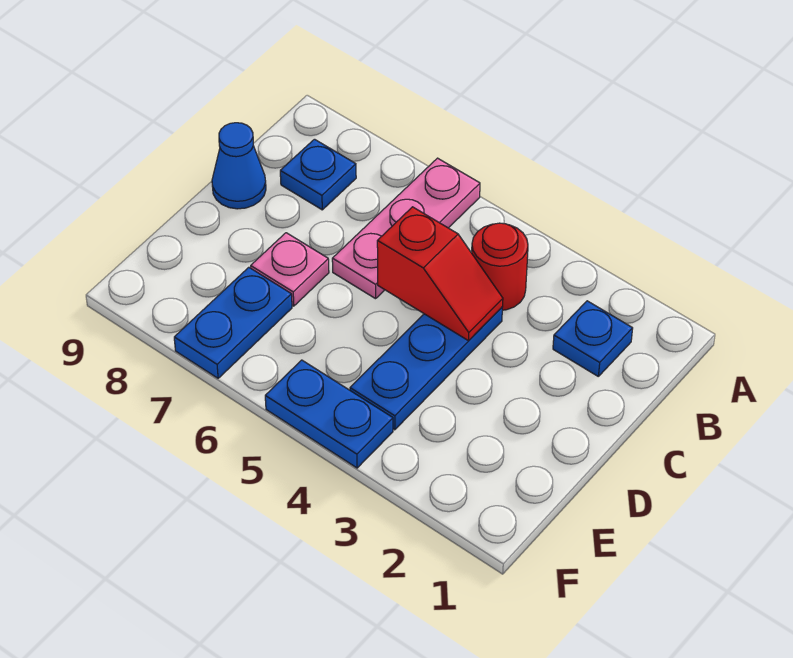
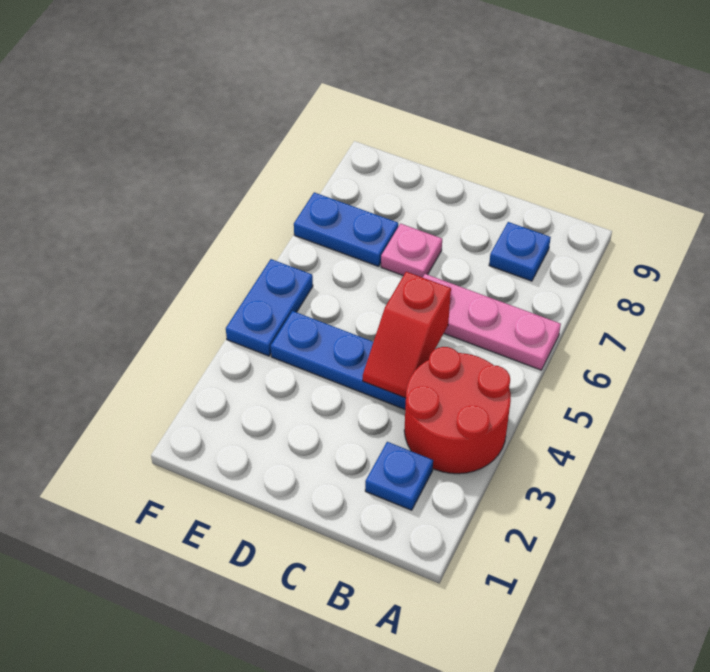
red round brick B4 level 1 -> red round brick A3:B4 level 1
blue cone C9 level 1 -> none

